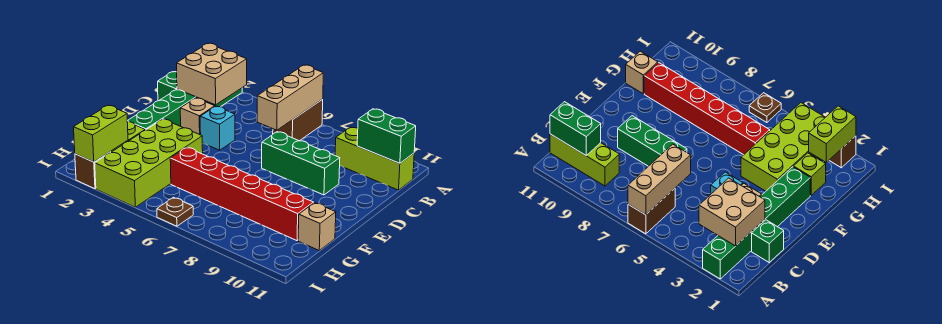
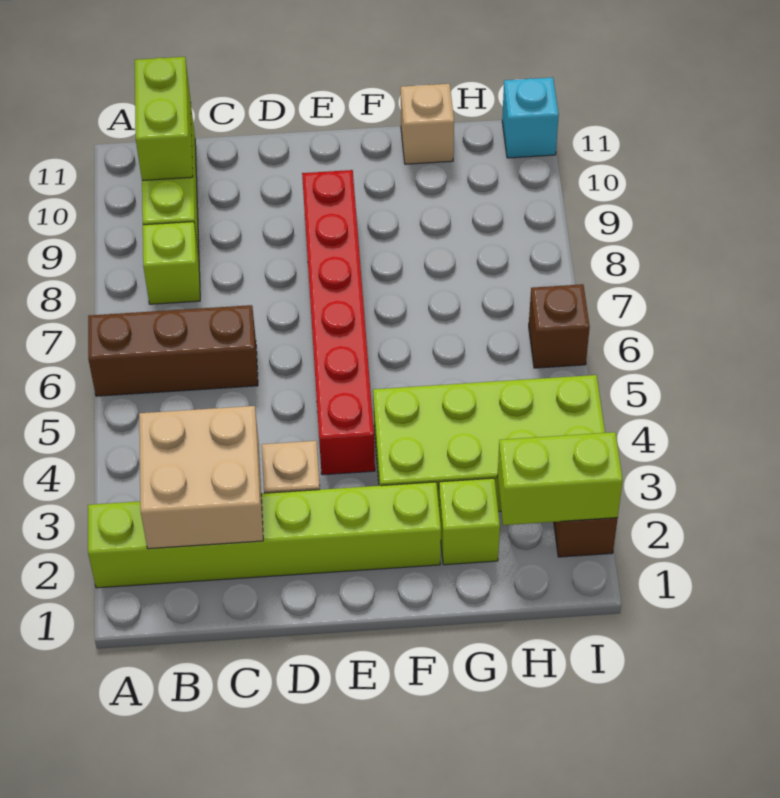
green brick A2:F2 level 1 -> lime brick A2:F2 level 1
brown brick A6:B6 level 1 -> brown brick A6:C6 level 1
tan brick A6:C6 level 2 -> none
none -> lime brick B8 level 1
green brick B10:B11 level 2 -> lime brick B10:B11 level 2
green brick C1 level 1 -> none
cyan brick D4 level 1 -> cyan brick I11 level 1
green brick D7:D9 level 1 -> none
red brick G5:G10 level 1 -> red brick E4:E9 level 1
brown plate I6 level 1 -> brown brick I6 level 1

